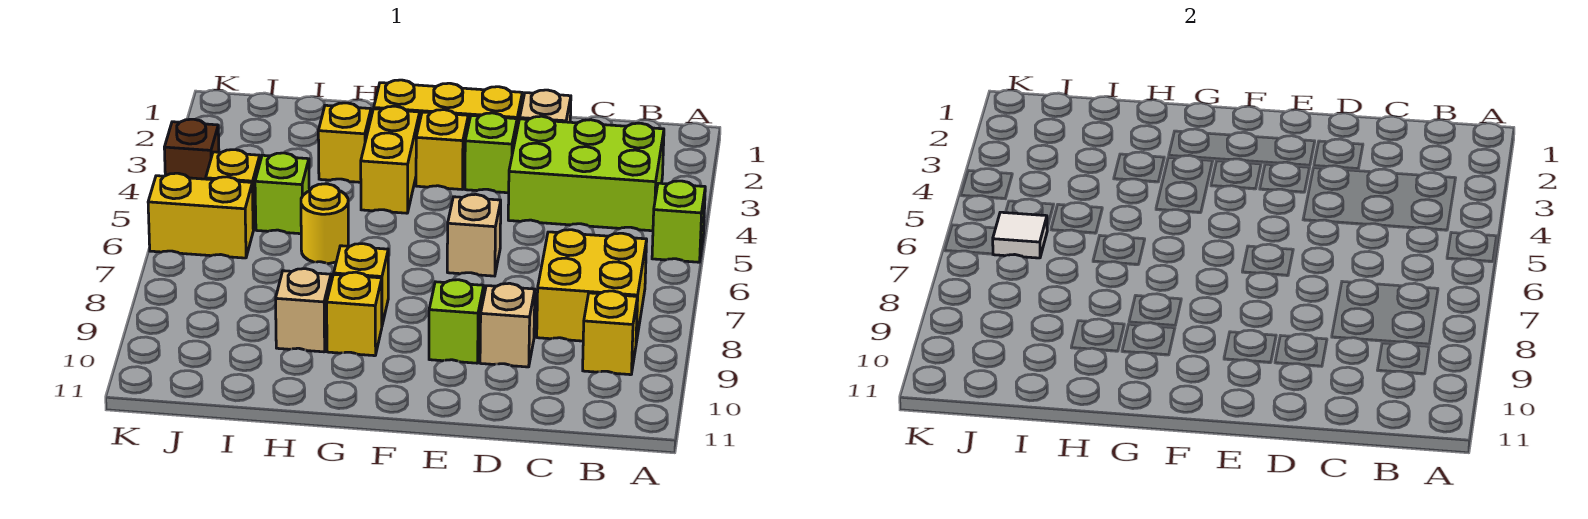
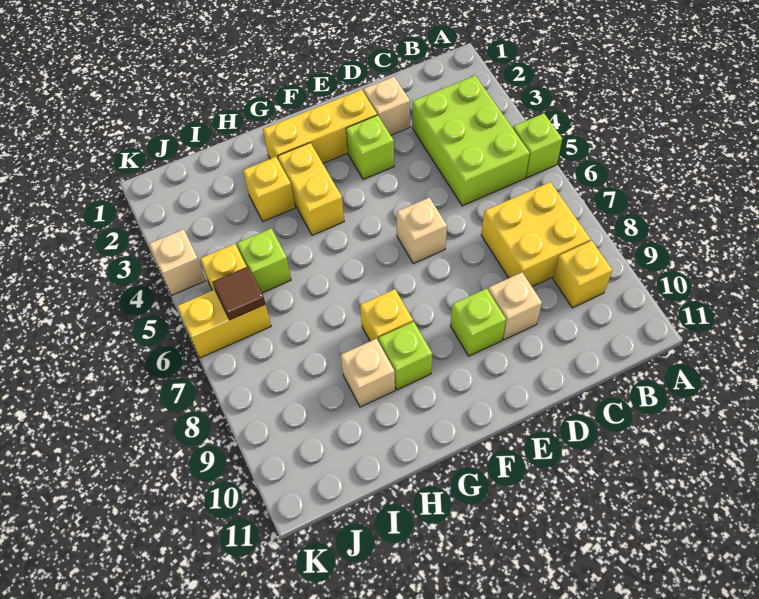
lime brick B3:D4 level 1 -> lime brick B3:C5 level 1
yellow brick F3 level 1 -> none
yellow brick G9 level 1 -> lime brick G9 level 1
yellow round brick H6 level 1 -> none
white tile J6 level 2 -> brown tile J6 level 2
brown brick K4 level 1 -> tan brick K4 level 1

